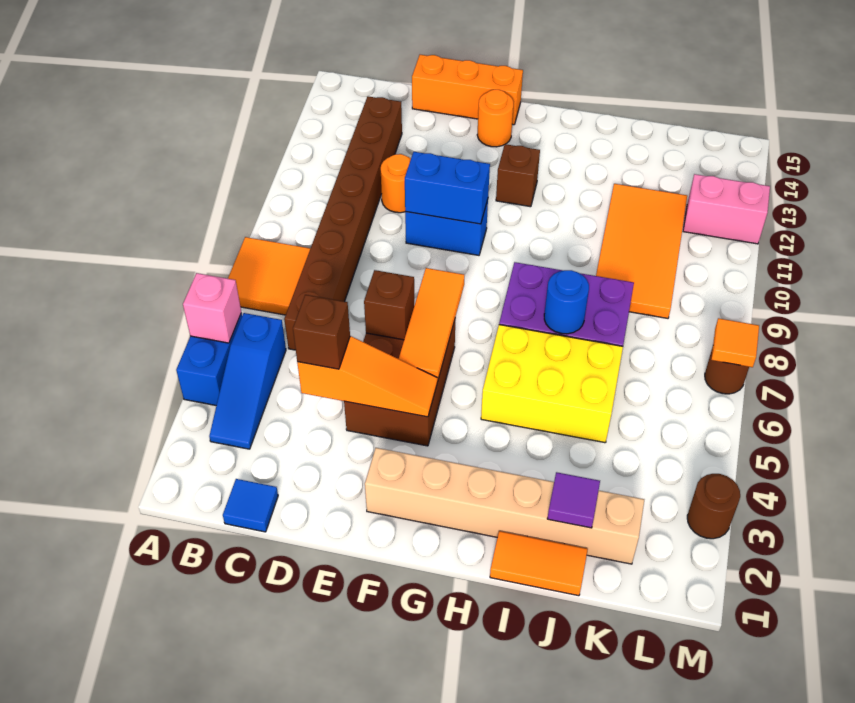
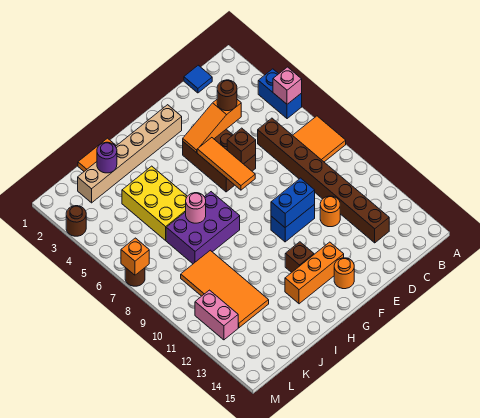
blue slope B3:B5 level 1 top 5 -> none
brown brick D4 level 3 -> brown round brick D4 level 3
orange brick D15:F15 level 1 -> orange brick F13:H13 level 1
yellow brick H5:J6 level 1 -> yellow brick I4:J6 level 1
blue round brick I7 level 2 -> pink round brick I7 level 2
purple tile J2 level 2 -> purple round brick J2 level 2
pink brick L12:M12 level 1 -> pink brick L11:L12 level 1
orange tile M7 level 2 -> orange brick M7 level 2

